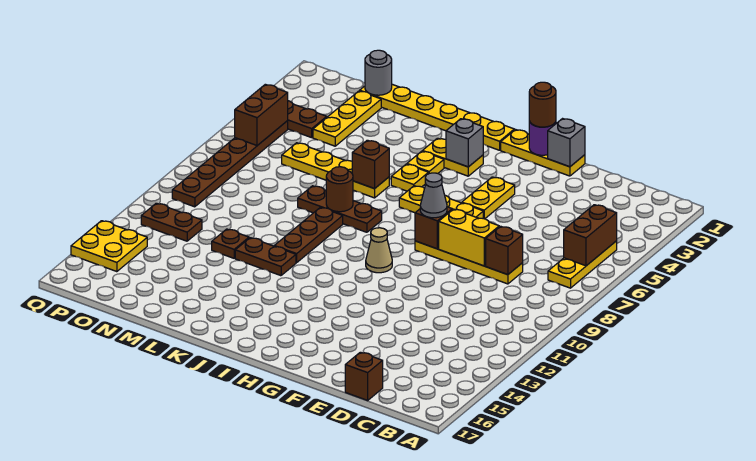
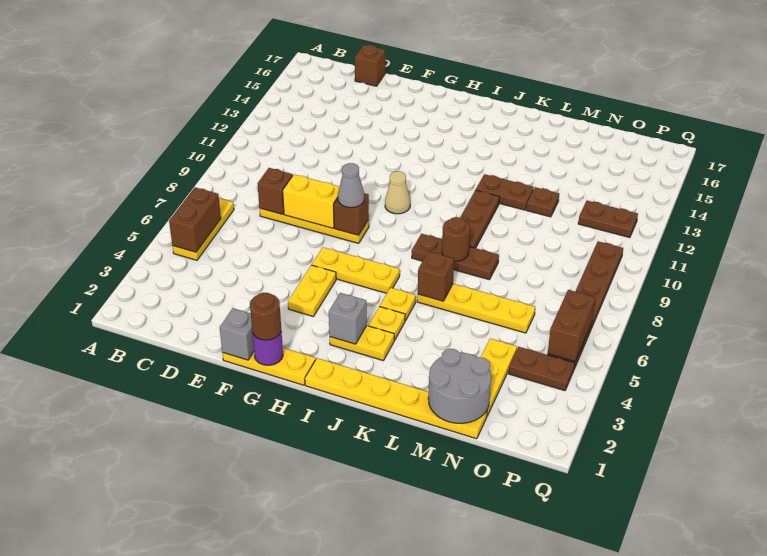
grey round brick N1 level 2 -> grey round brick M1:N2 level 2
yellow plate P14:Q15 level 1 -> none

